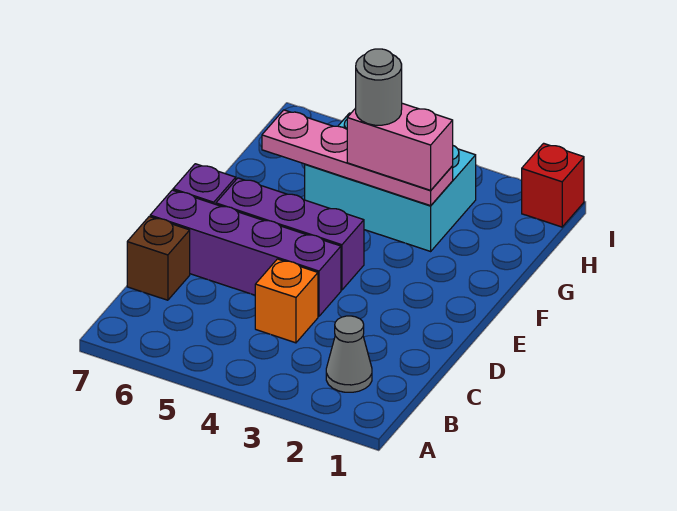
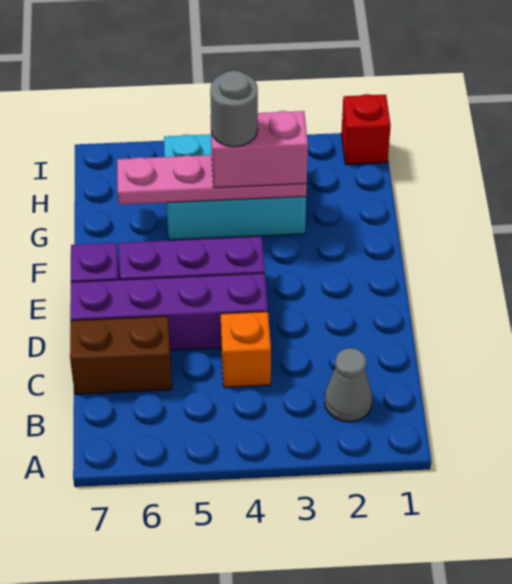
brown brick C7 level 1 -> brown brick C6:C7 level 1

